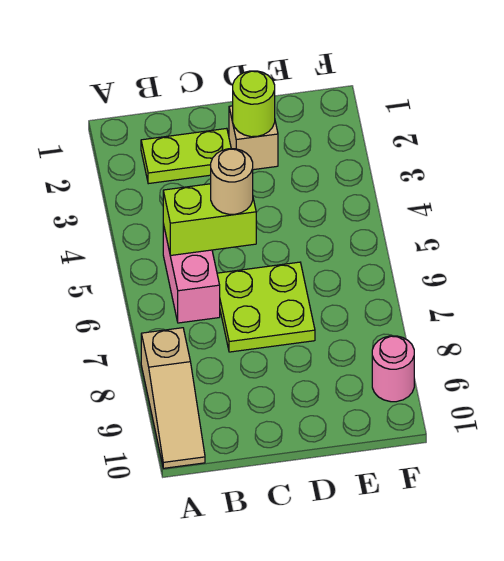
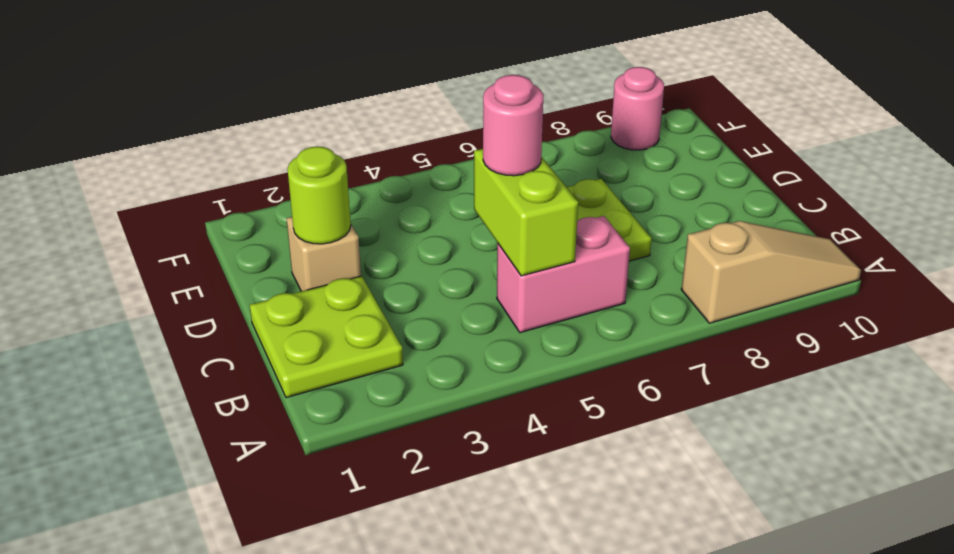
lime plate B2:C2 level 1 -> lime plate B1:C2 level 1
tan round brick C5 level 3 -> pink round brick C5 level 3

